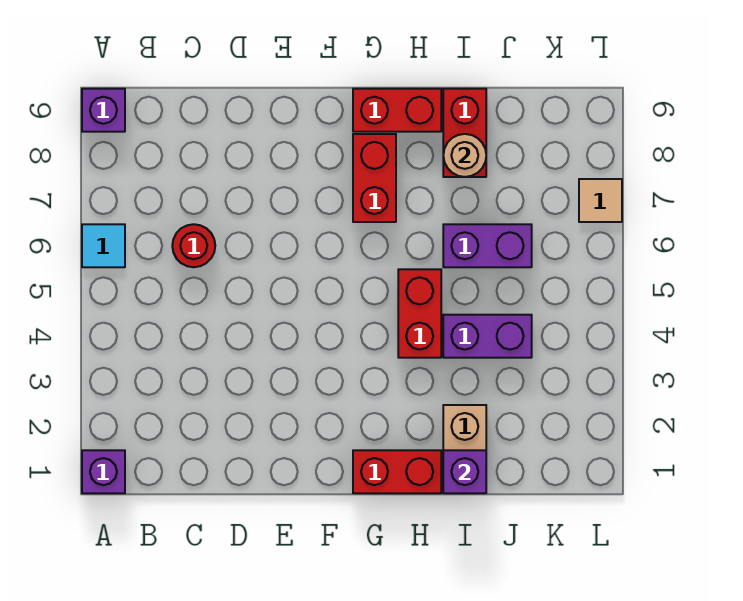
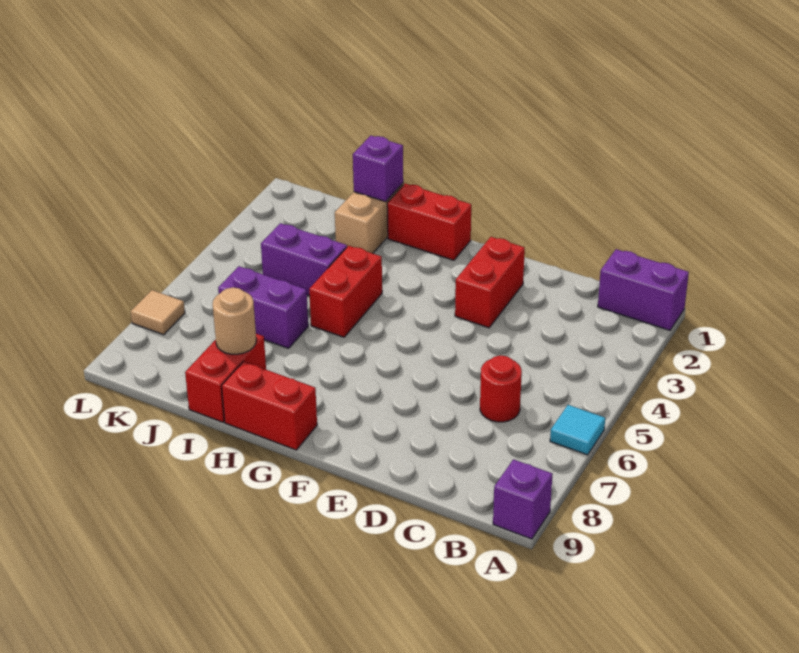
purple brick A1 level 1 -> purple brick A1:B1 level 1
red brick G7:G8 level 1 -> red brick E2:E3 level 1

